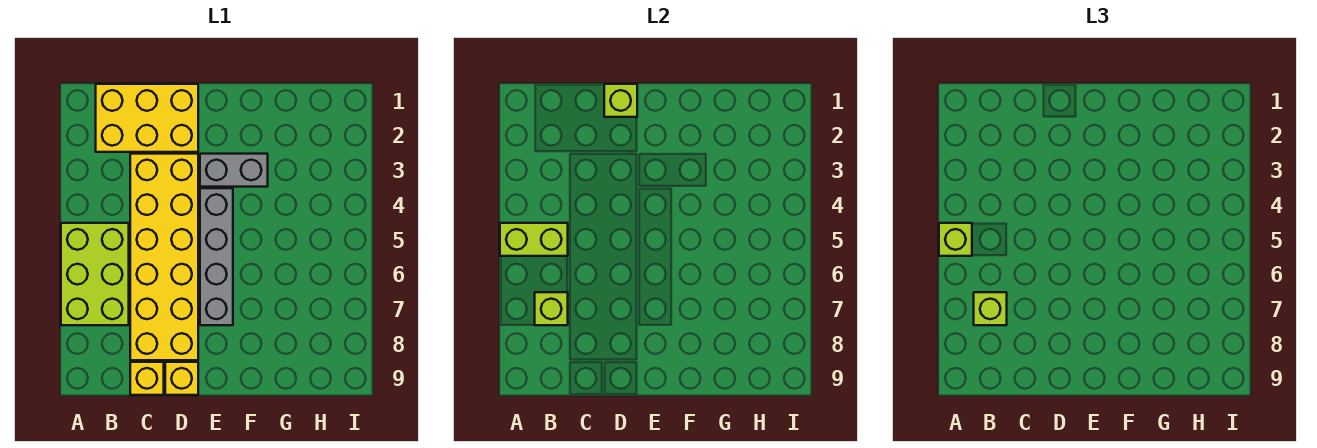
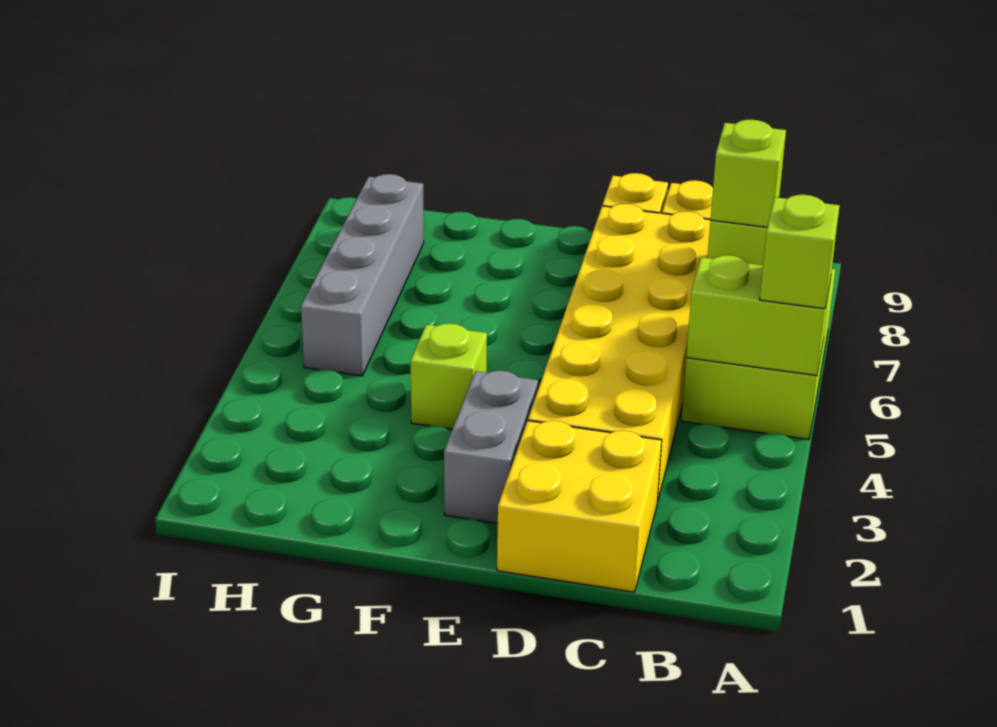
yellow brick B1:D2 level 1 -> yellow brick C1:D2 level 1
lime brick D1 level 2 -> lime brick F4 level 1
grey brick E3:F3 level 1 -> grey brick E2:E3 level 1
grey brick E4:E7 level 1 -> grey brick H5:H8 level 1

